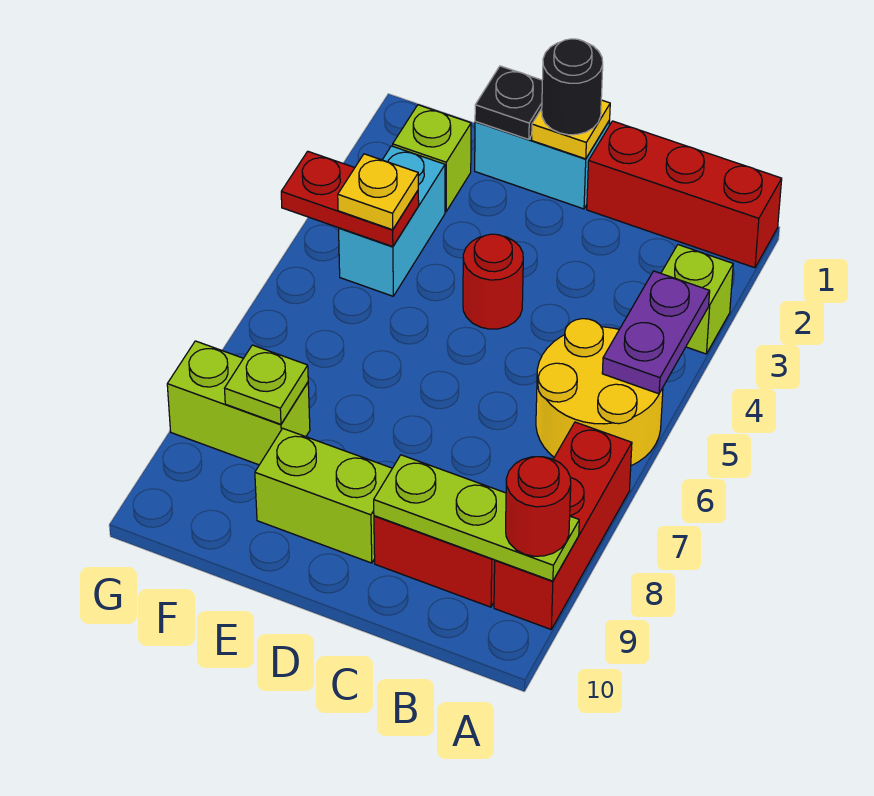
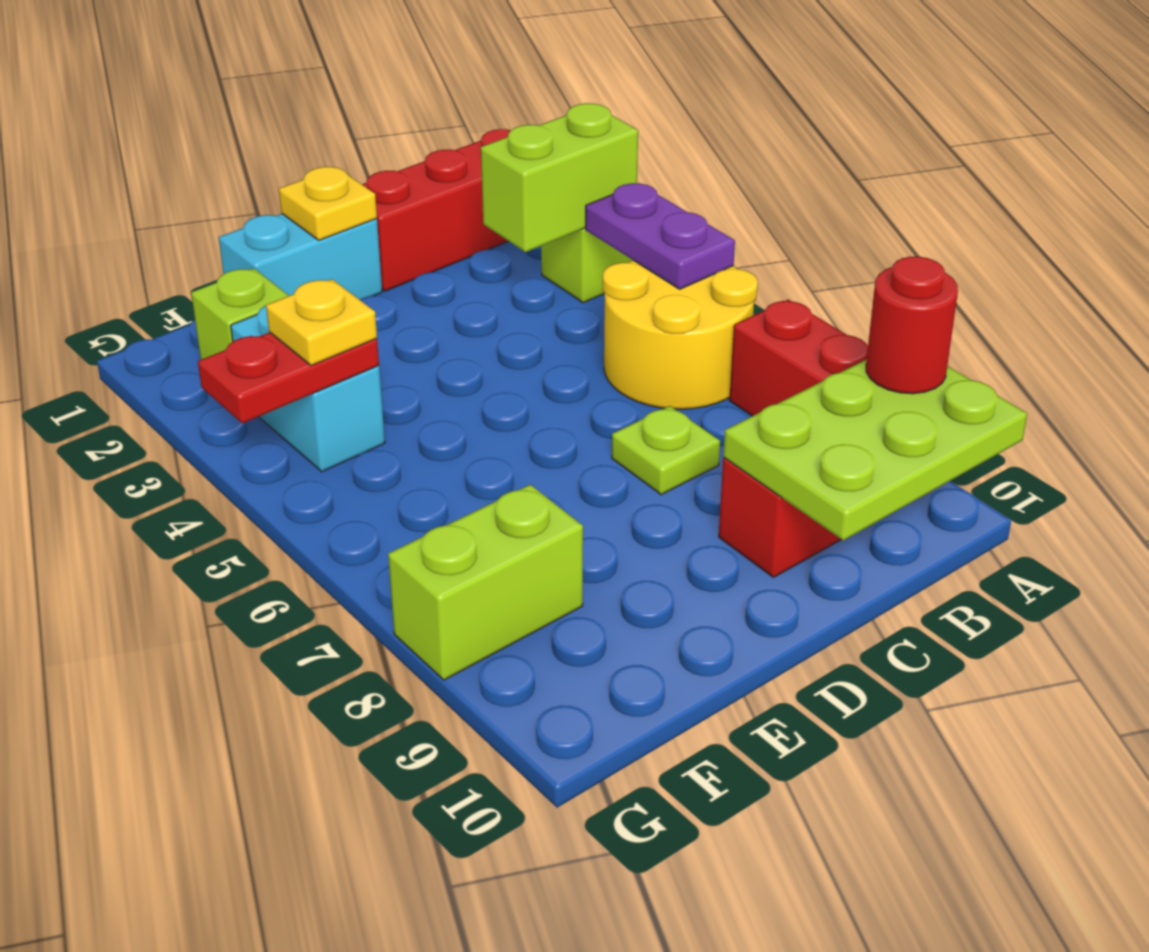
lime plate A9:C9 level 2 -> lime plate A9:C10 level 2
black round brick D1 level 3 -> none
red round brick D4 level 1 -> none
lime brick D9:E9 level 1 -> lime brick A3:B3 level 2
black plate E1 level 2 -> none
lime plate F8 level 2 -> lime plate C7 level 1

